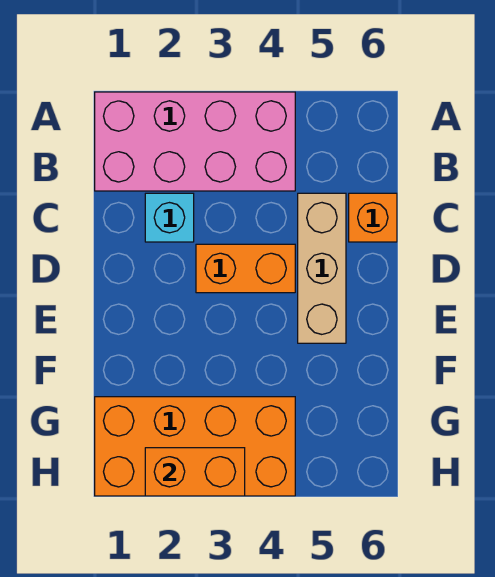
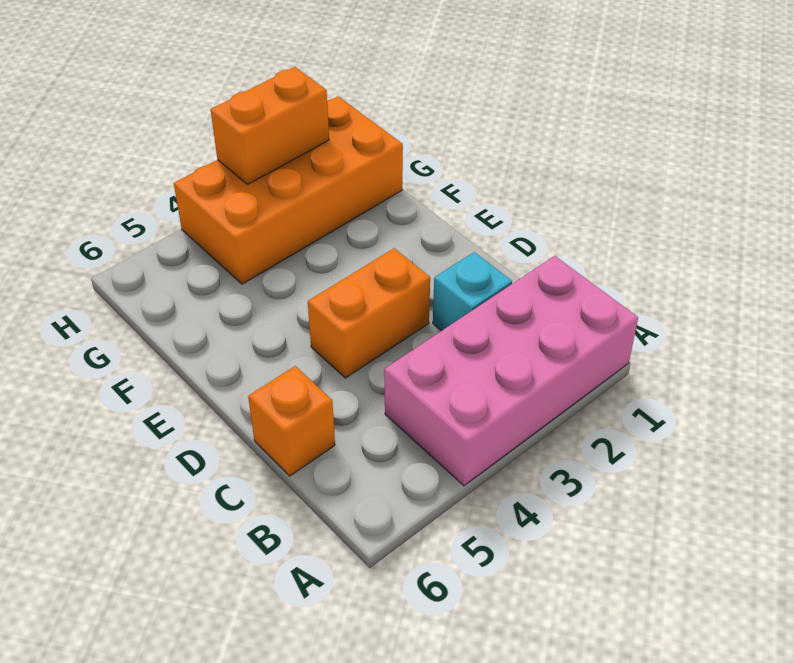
tan brick C5:E5 level 1 -> none

